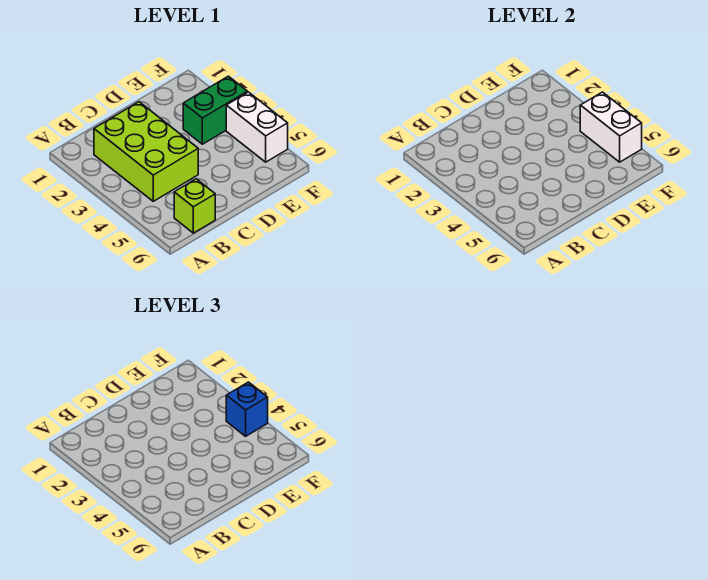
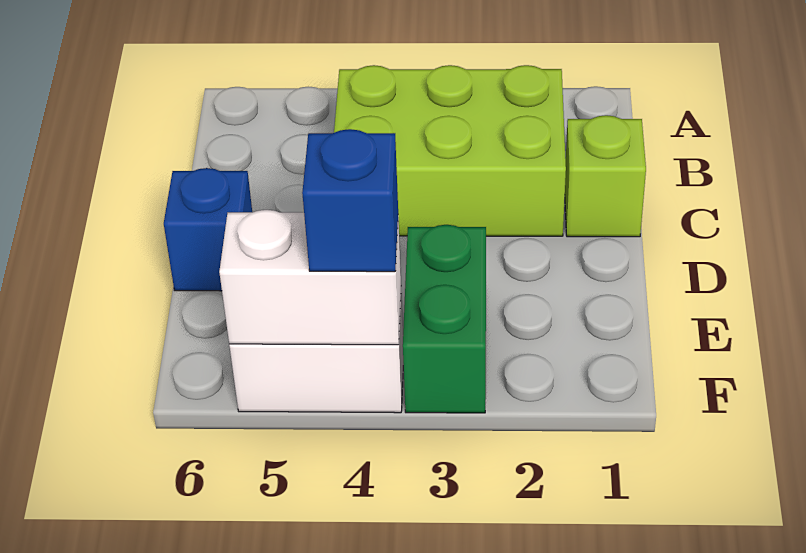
lime brick B6 level 1 -> lime brick C1 level 1
none -> blue brick D6 level 1

